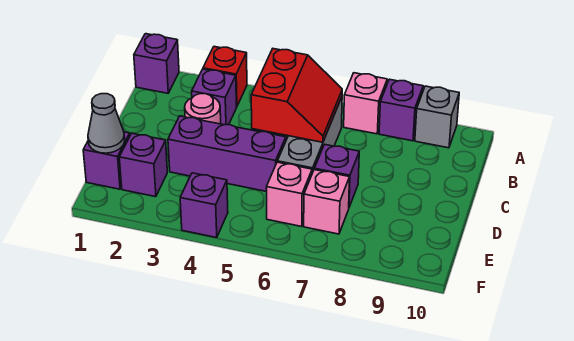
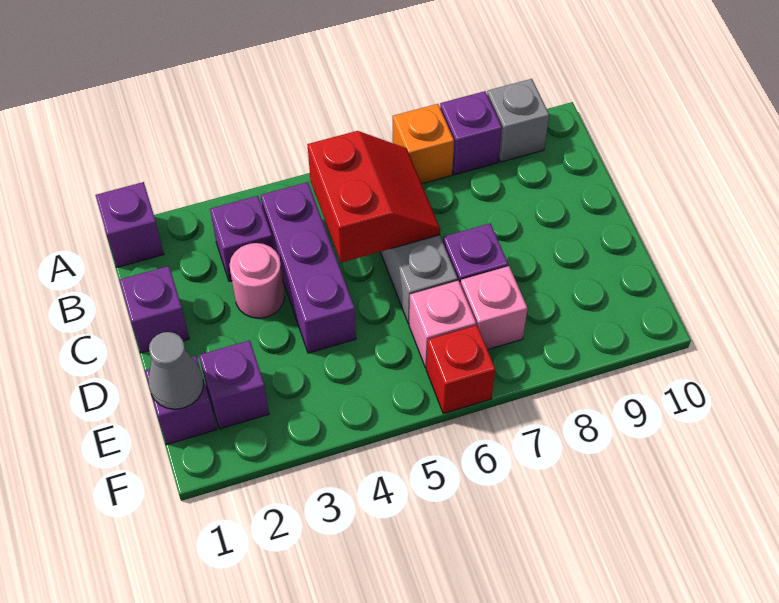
red brick A3 level 1 -> red brick F6 level 1
pink brick A7 level 1 -> orange brick A7 level 1
purple brick D3:D5 level 1 -> purple brick B4:D4 level 1
purple brick F4 level 1 -> purple brick C1 level 1

